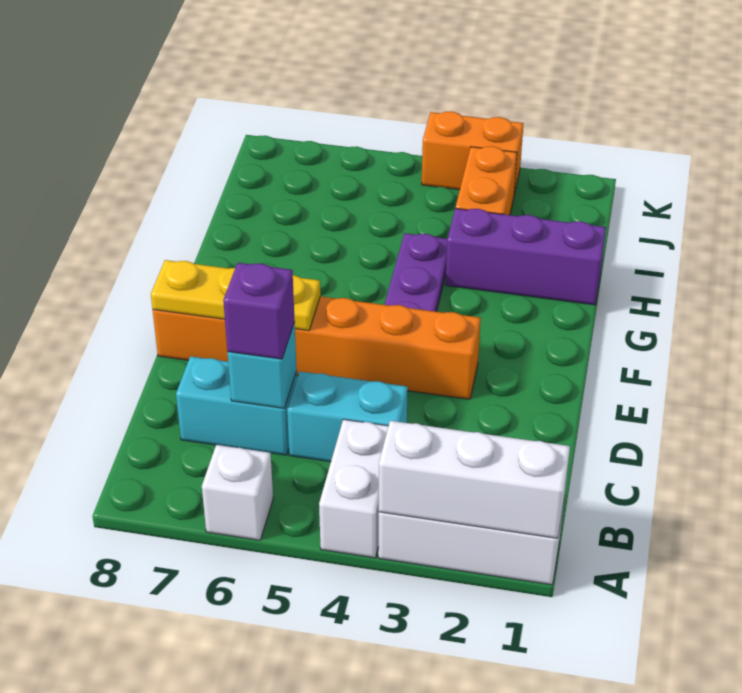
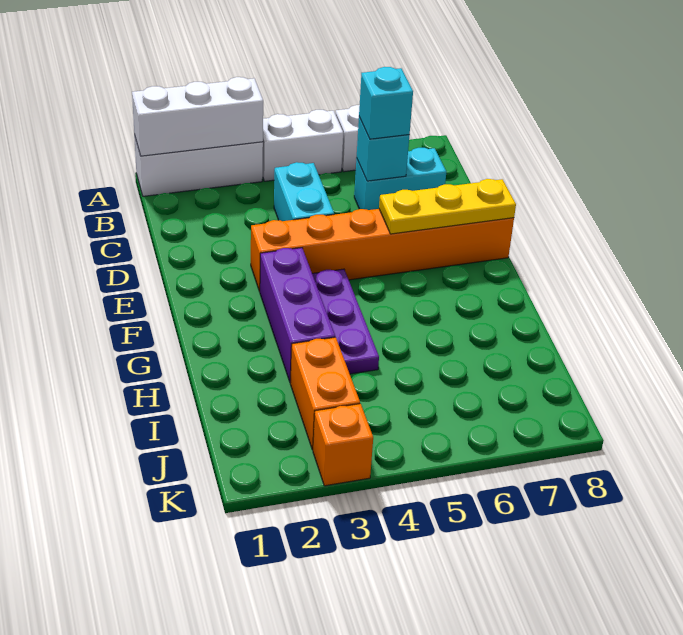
white brick A4:B4 level 1 -> white brick A4:A5 level 1
cyan brick C4:C5 level 1 -> cyan brick C4:D4 level 1
purple brick C6 level 3 -> cyan brick C6 level 3
purple brick H1:H3 level 1 -> purple brick F3:H3 level 1
orange brick K3:K4 level 1 -> orange brick K3 level 1

